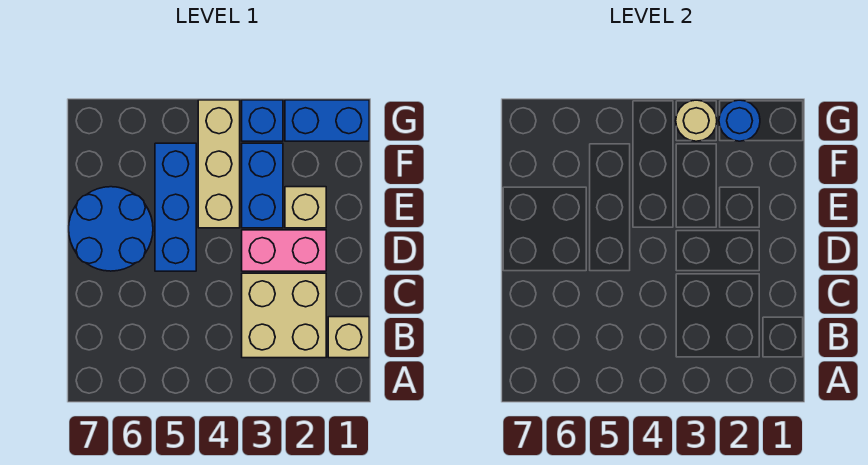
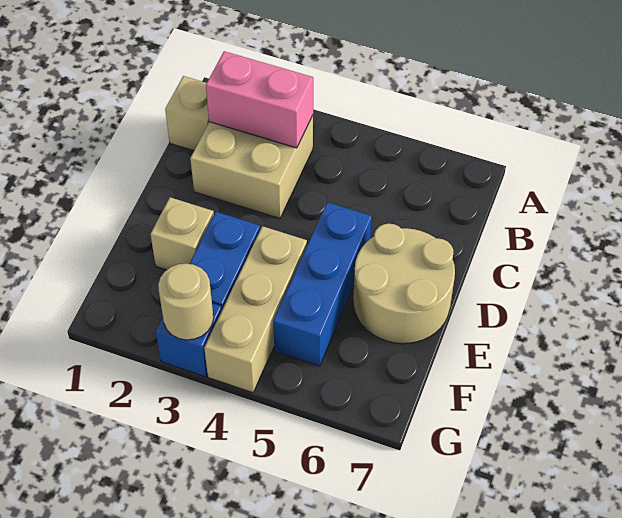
pink brick D2:D3 level 1 -> pink brick B2:B3 level 2
blue round brick D6:E7 level 1 -> tan round brick D6:E7 level 1
blue brick G1:G2 level 1 -> none
blue round brick G2 level 2 -> none

